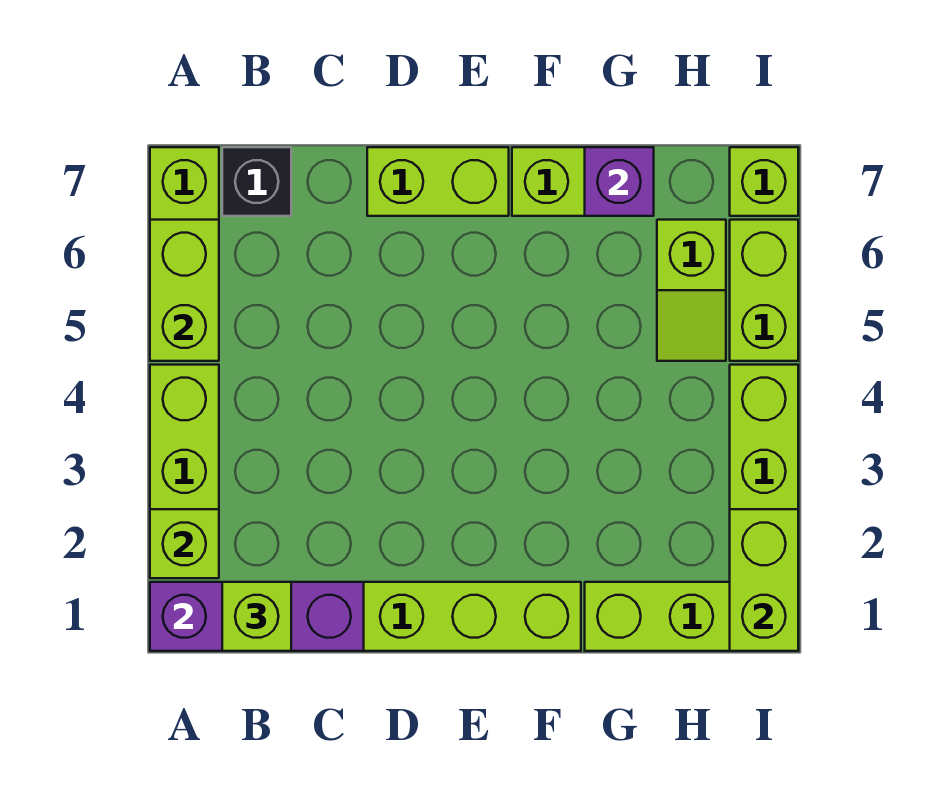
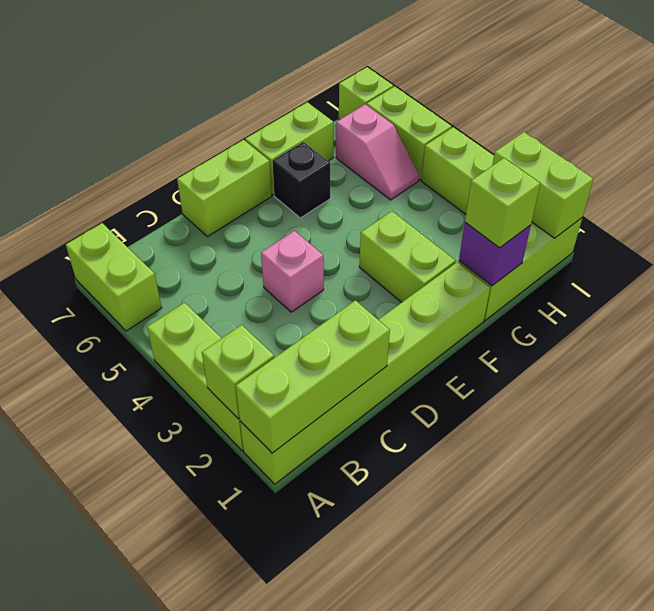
purple brick A1:C1 level 2 -> lime brick A1:C1 level 2
lime brick A5:A6 level 2 -> lime brick F2:F3 level 1
lime brick B1 level 3 -> lime brick G1 level 3
black brick B7 level 1 -> black brick F6 level 1
none -> pink brick D4 level 1
purple brick G7 level 2 -> purple brick G1 level 2
lime slope H5:H6 level 1 top 6 -> pink slope H5:H6 level 1 top 6

